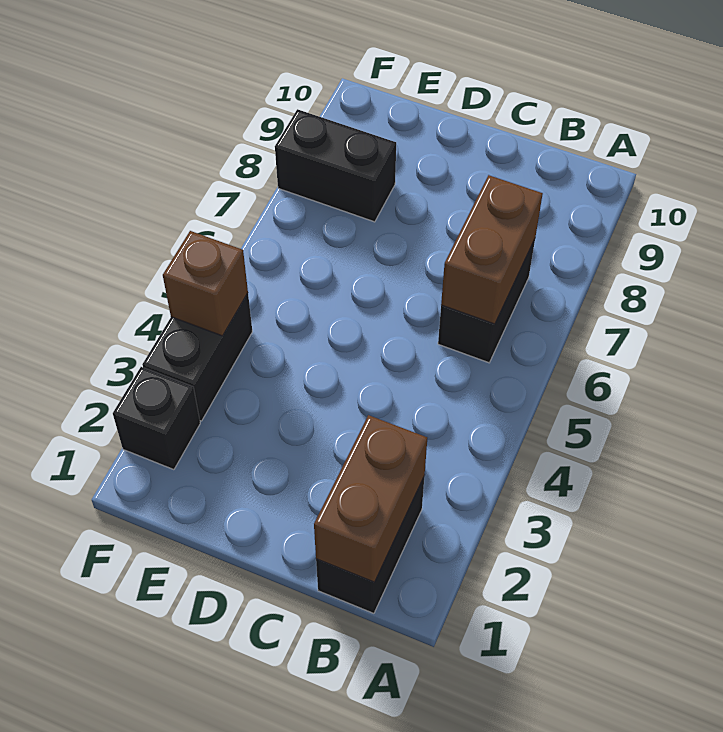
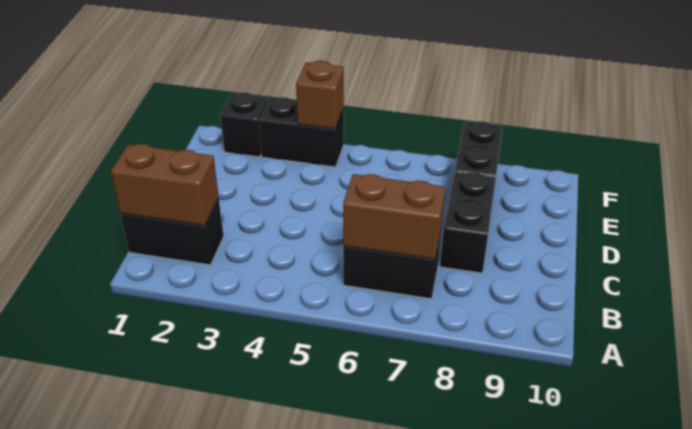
none -> black brick C8:D8 level 1

